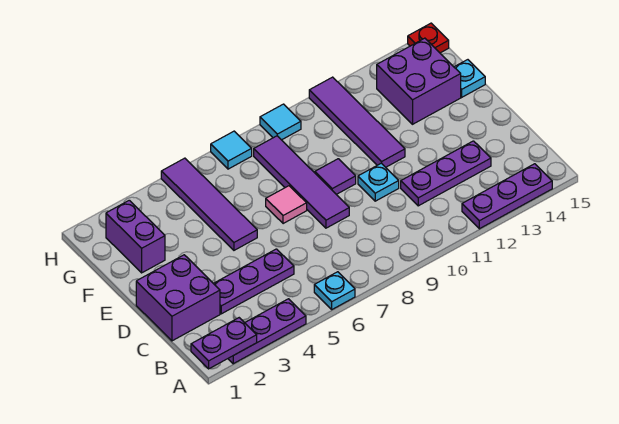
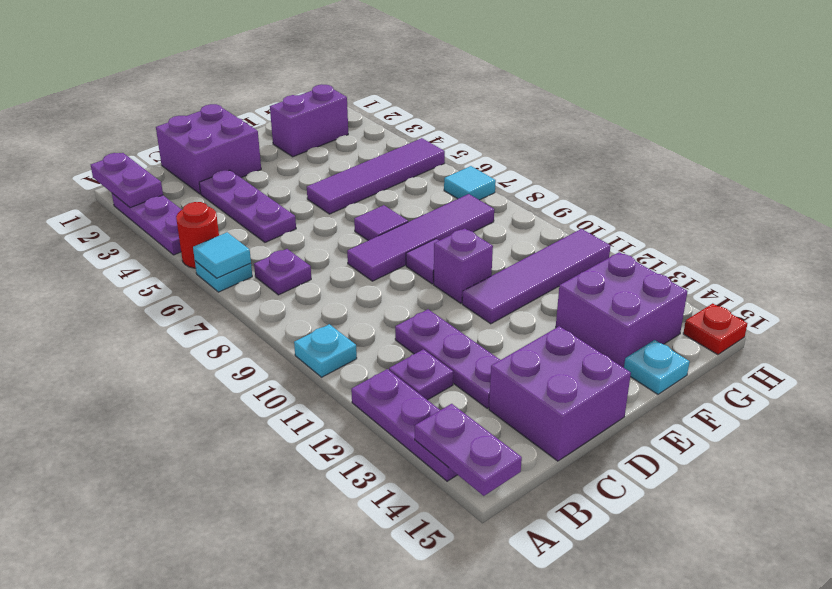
none -> red round brick A5 level 1
none -> purple plate A14:A15 level 2
none -> purple plate B7 level 1
none -> purple plate B12 level 1
none -> purple brick C14:D15 level 1
cyan plate D10 level 1 -> cyan plate A10 level 1
pink tile E7 level 1 -> purple tile E7 level 1
none -> purple brick E10 level 1
cyan tile H9 level 1 -> cyan tile A6 level 2

